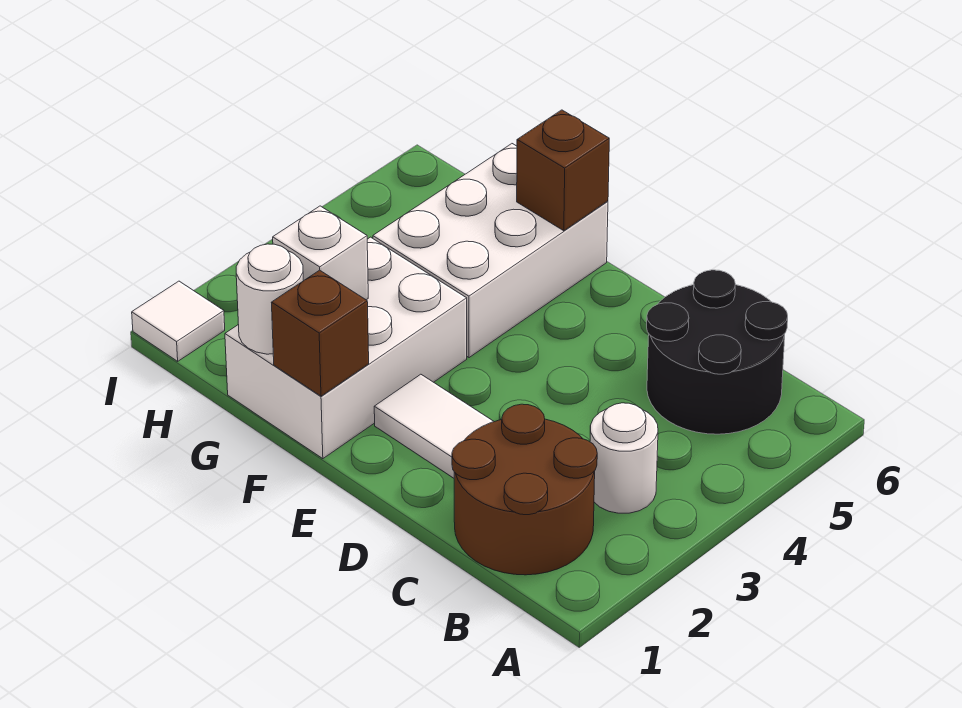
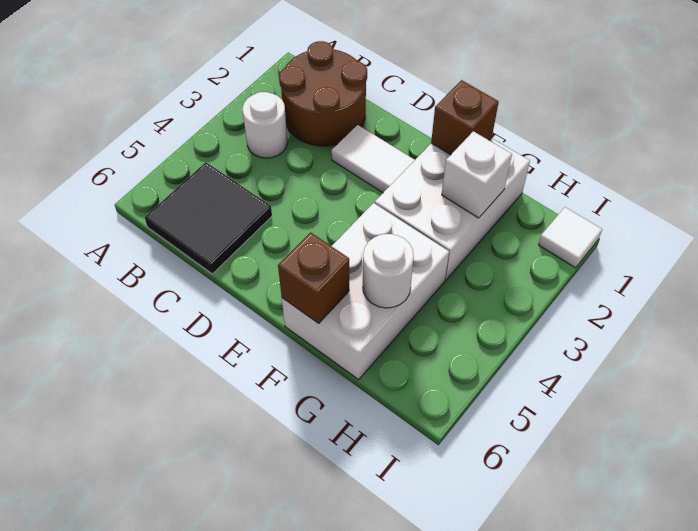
black round brick B5:C6 level 1 -> black tile B5:C6 level 1
white round brick G1 level 2 -> white round brick G5 level 2

